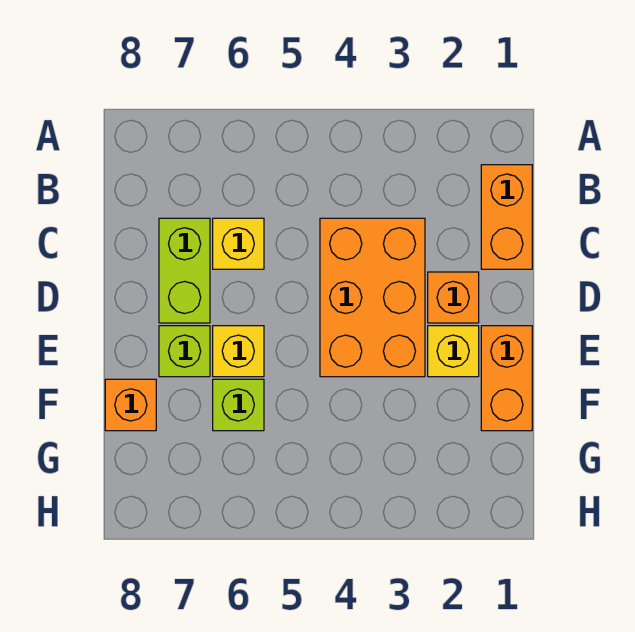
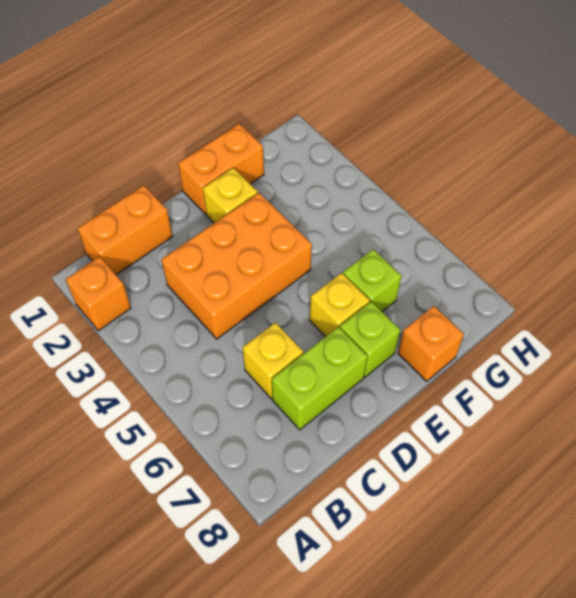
orange brick D2 level 1 -> orange brick A2 level 1

